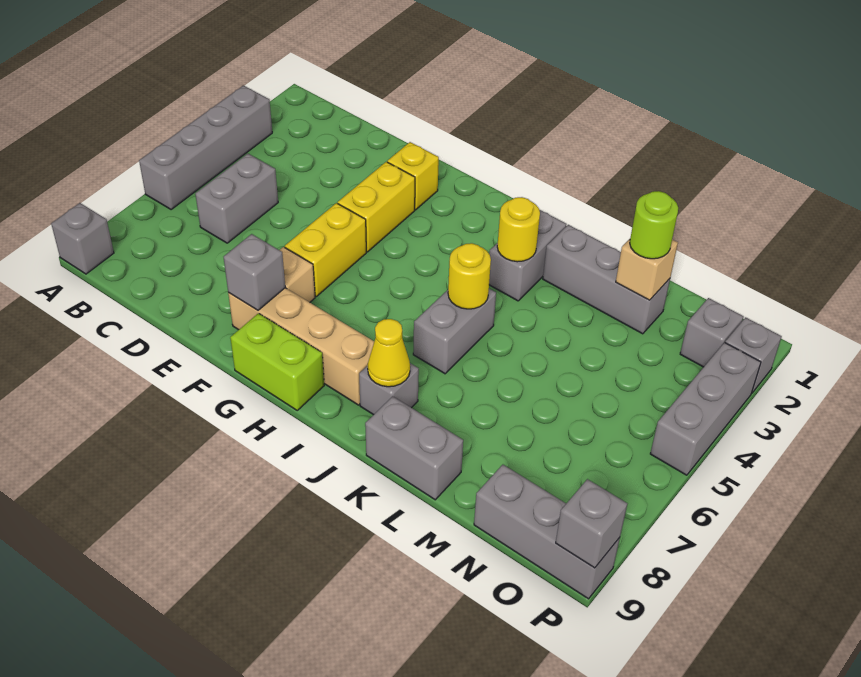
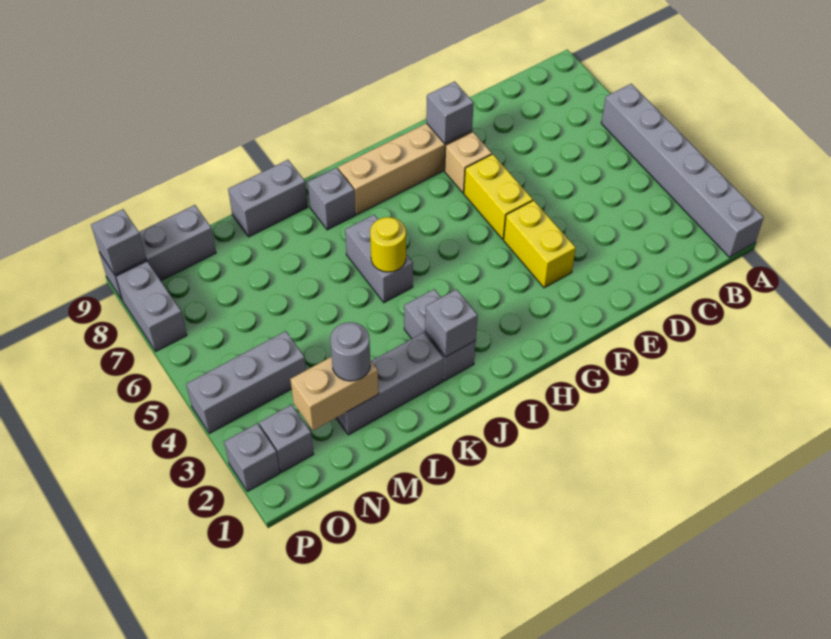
grey brick A3:A6 level 1 -> grey brick A1:A6 level 1
grey brick A9 level 1 -> grey brick J2 level 2
grey brick C5:C6 level 1 -> grey brick P7:P8 level 1
yellow brick F2 level 1 -> none
lime brick G9:H9 level 1 -> none
yellow round brick J3 level 2 -> none
yellow cone J8 level 2 -> none
tan brick M2 level 2 -> tan brick M2:N2 level 2
lime round brick M2 level 3 -> grey round brick M2 level 3
grey brick P3:P5 level 1 -> grey brick N4:P4 level 1

